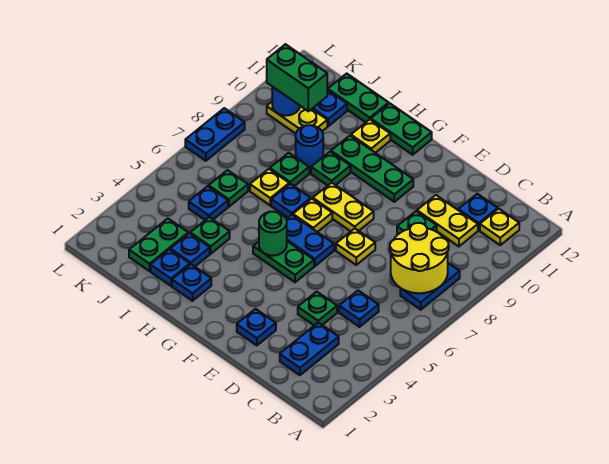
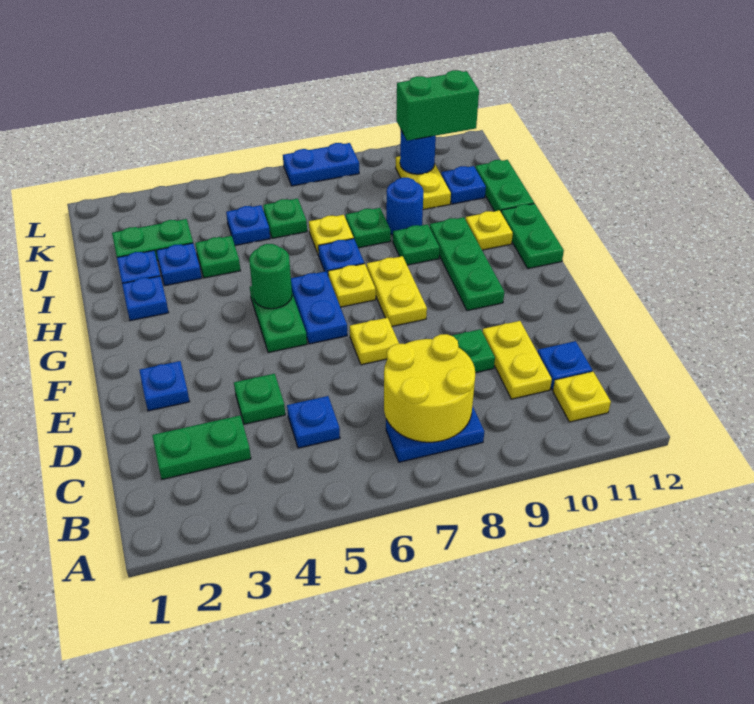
blue plate C2:C3 level 1 -> green plate C2:C3 level 1
green brick J10:K10 level 3 -> green brick K10:K11 level 3

